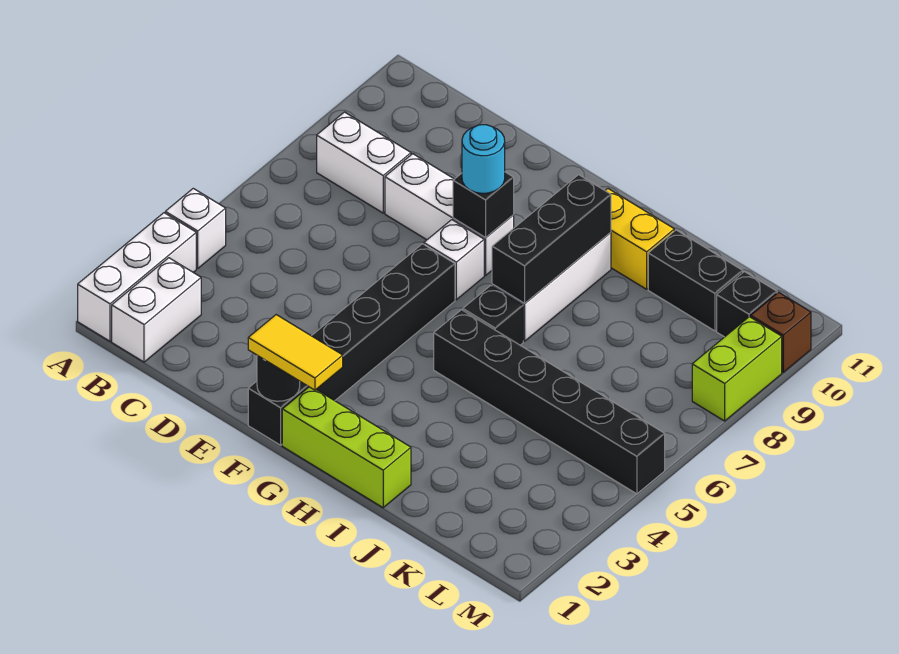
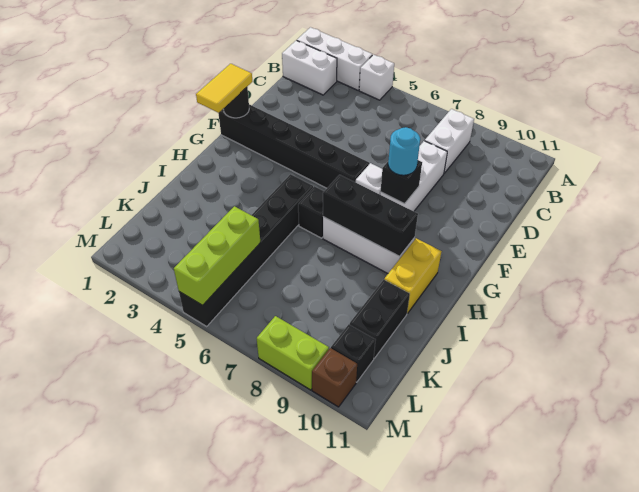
lime brick G1:I1 level 1 -> lime brick K5:M5 level 2

